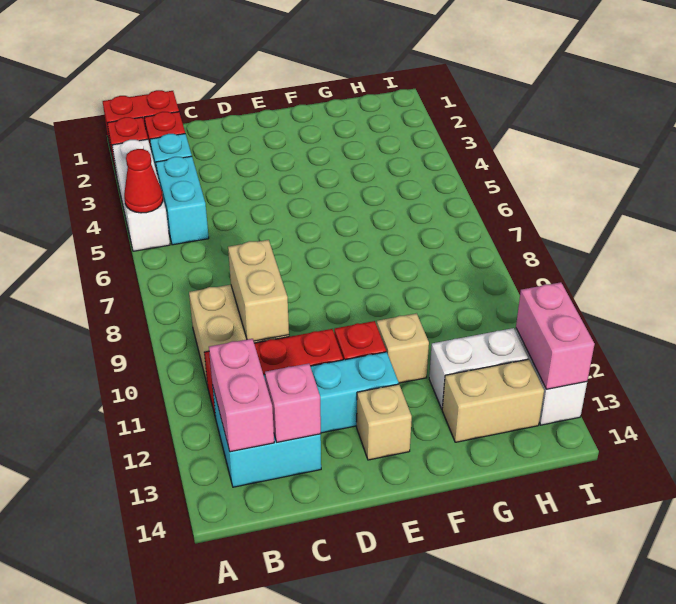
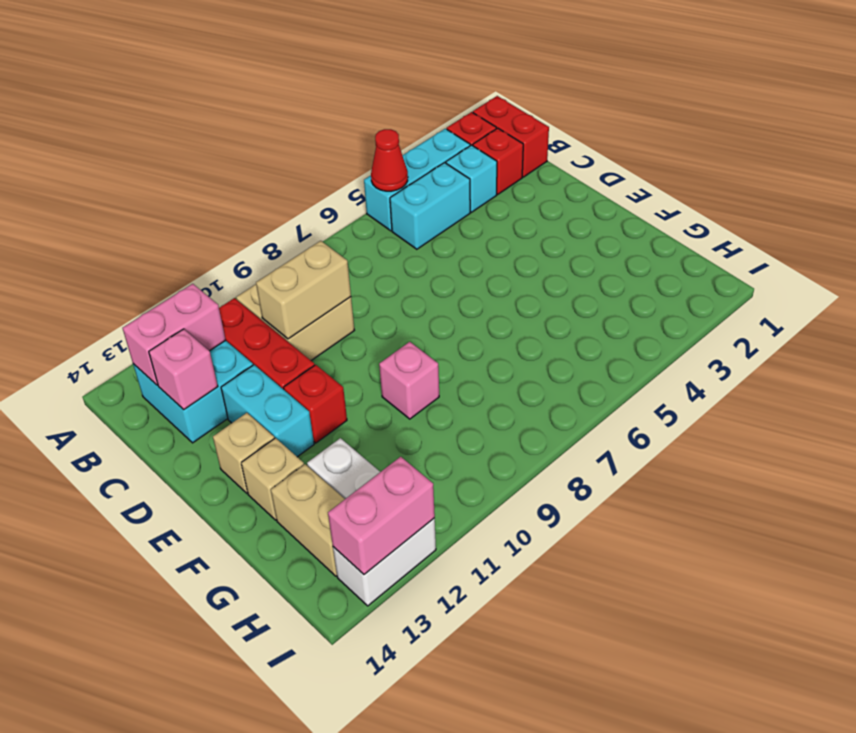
white brick A3:A5 level 1 -> cyan brick A3:A5 level 1
none -> pink brick F9 level 1
tan brick F11 level 1 -> tan brick F13 level 1

